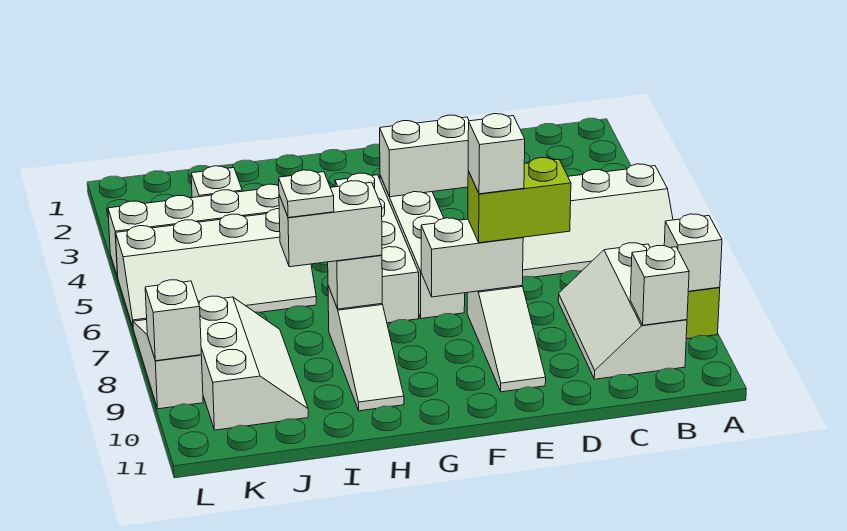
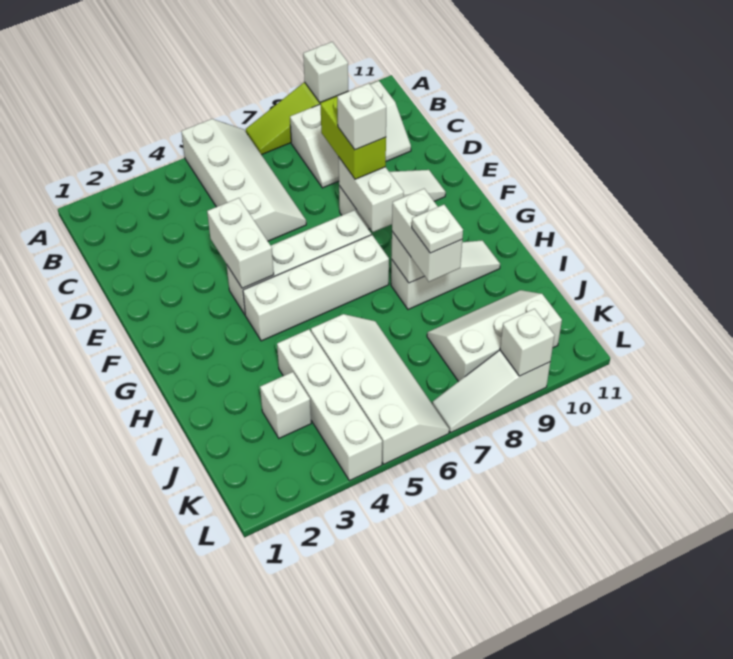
white brick B10 level 2 -> none

